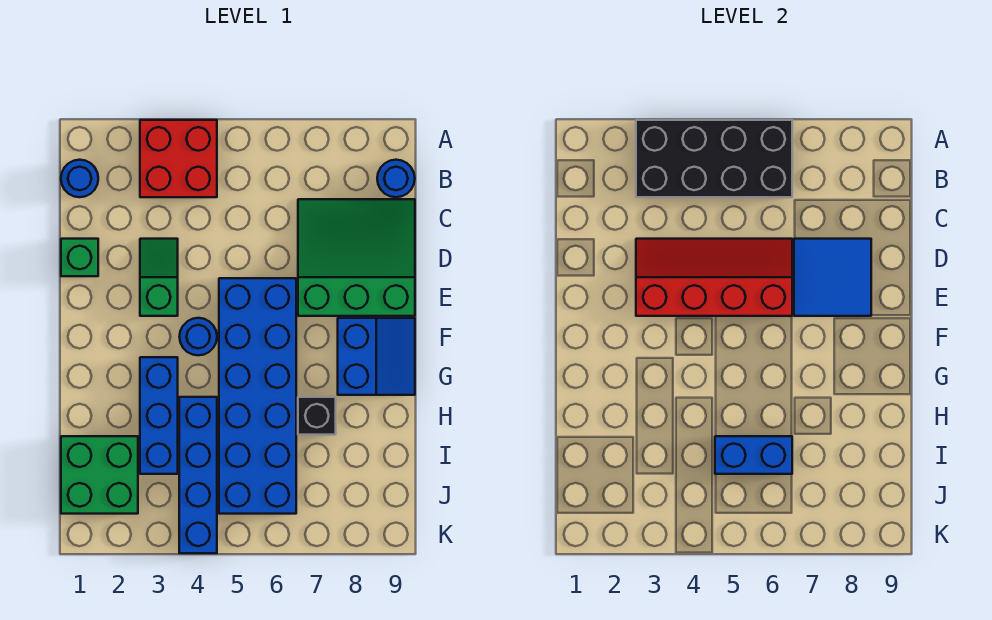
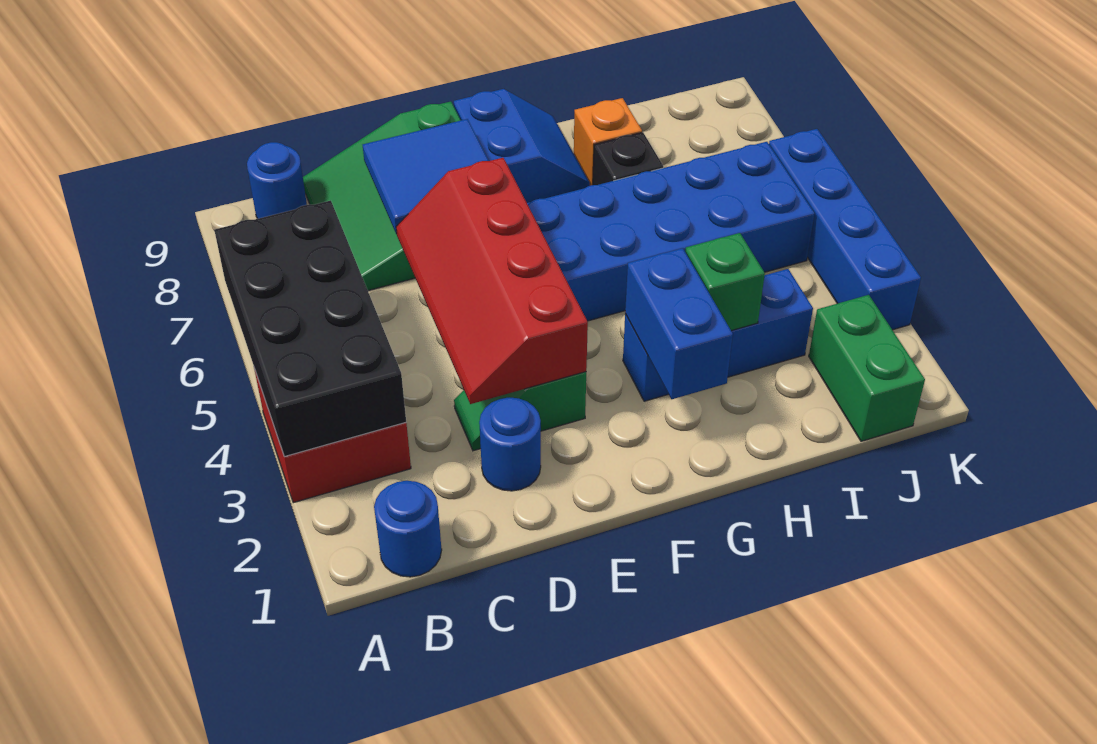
green brick D1 level 1 -> green brick H3 level 2
blue round brick F4 level 1 -> blue round brick D2 level 1
blue slope F8:G9 level 1 top 8 -> blue slope F8:G9 level 1 top F
blue brick H4:K4 level 1 -> blue brick K3:K6 level 1
none -> orange brick H8 level 1
green brick I1:J2 level 1 -> green brick J1:J2 level 1
blue brick I5:I6 level 2 -> blue brick G2:G3 level 2

